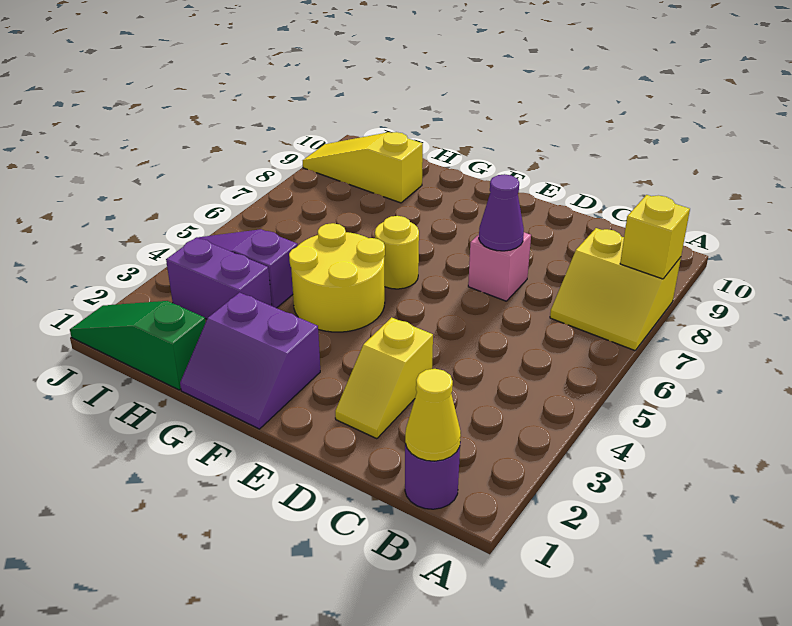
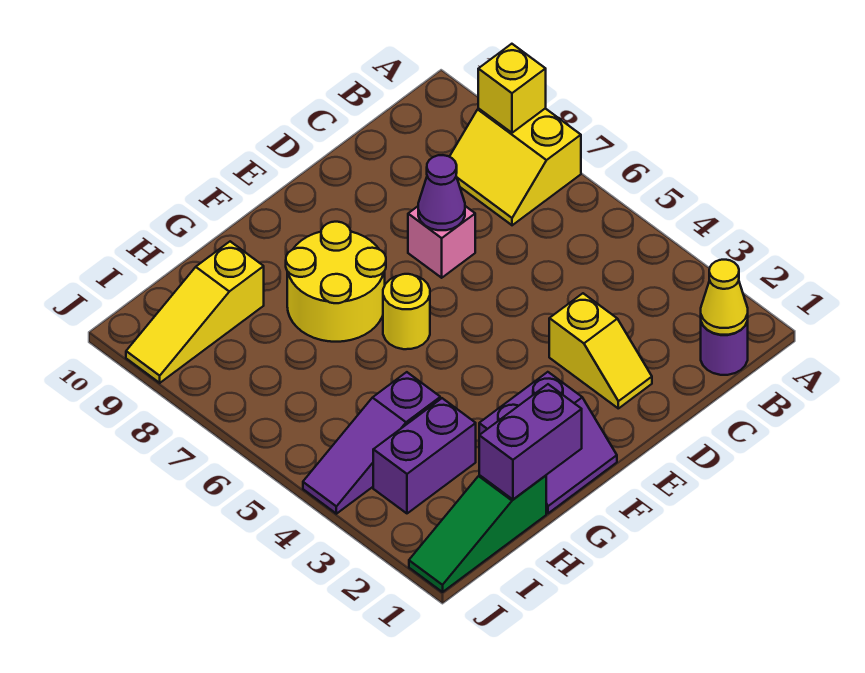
yellow slope A7:B8 level 1 top 8 -> yellow slope A7:B8 level 1 top A
yellow round brick F4:G5 level 1 -> yellow round brick F7:G8 level 1
none -> purple brick G1:H1 level 2

